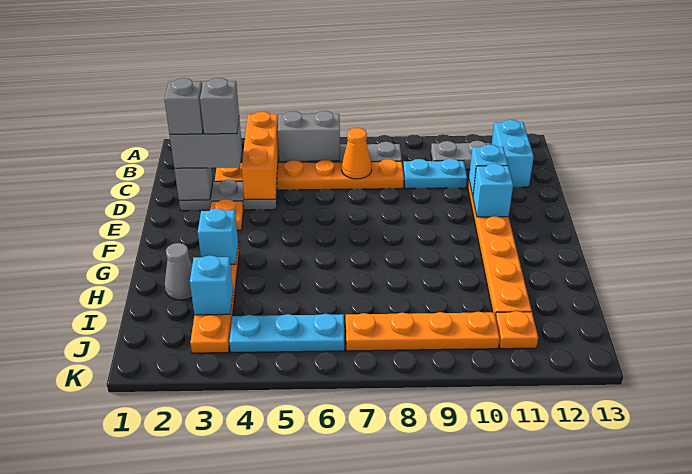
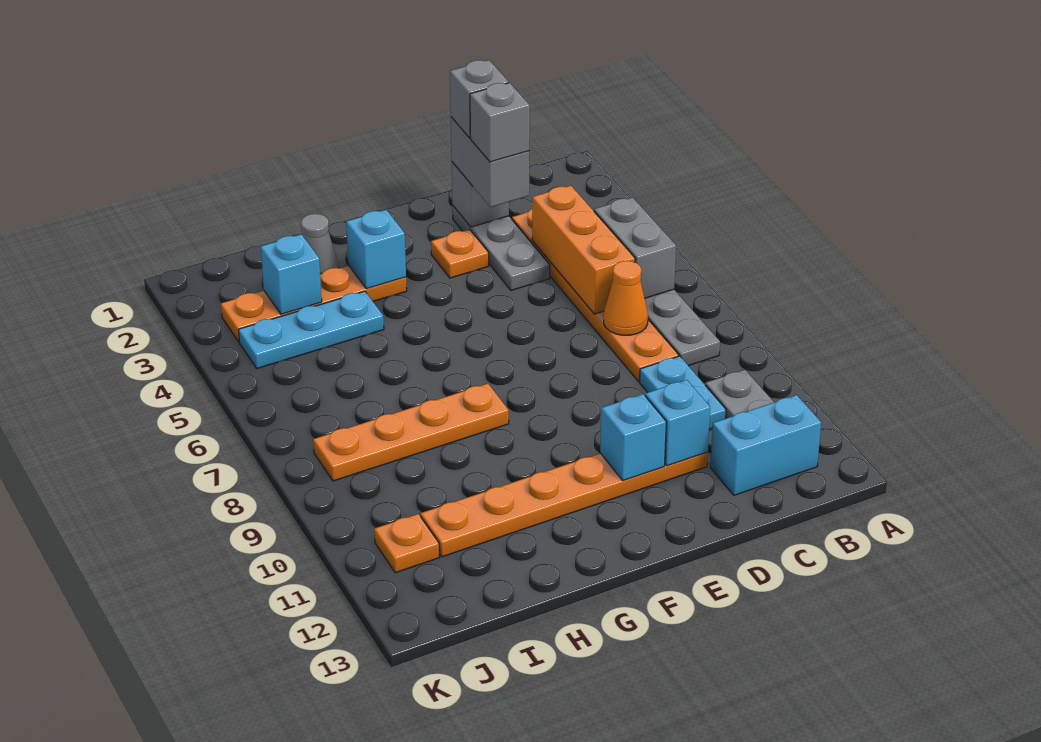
orange brick B4:D4 level 2 -> orange brick C4:C6 level 2
cyan plate J4:J6 level 1 -> cyan plate H4:J4 level 1
orange plate J7:J10 level 1 -> orange plate G8:J8 level 1

